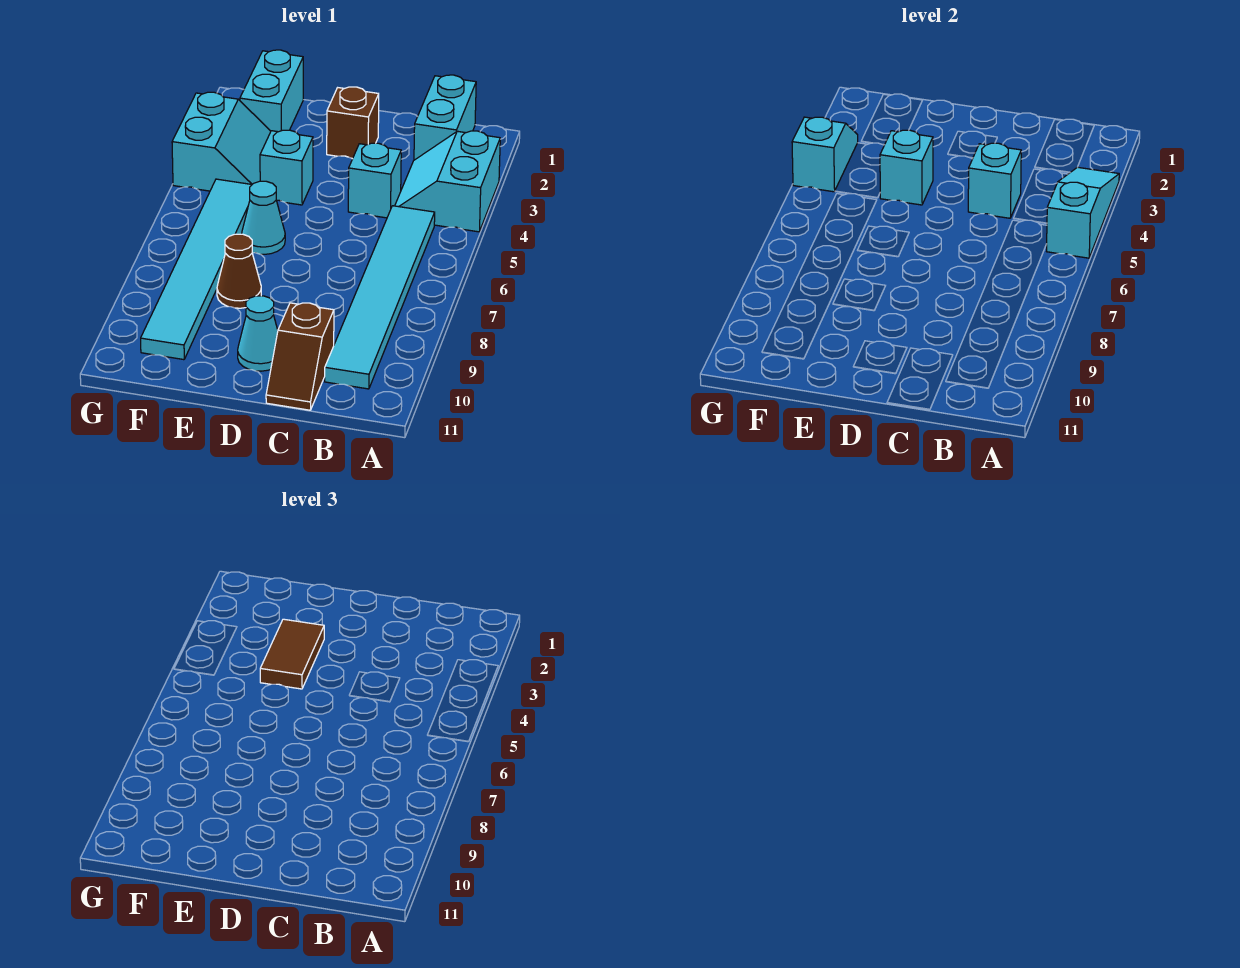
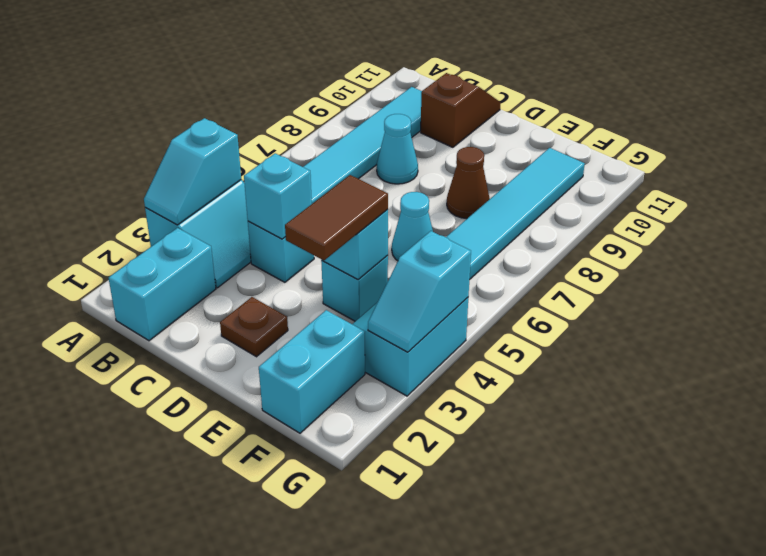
cyan slope A3:A5 level 2 top 5 -> cyan slope A3:A4 level 2 top 4
brown brick D2 level 1 -> brown plate D2 level 1
cyan cone D10 level 1 -> cyan cone C8 level 1

